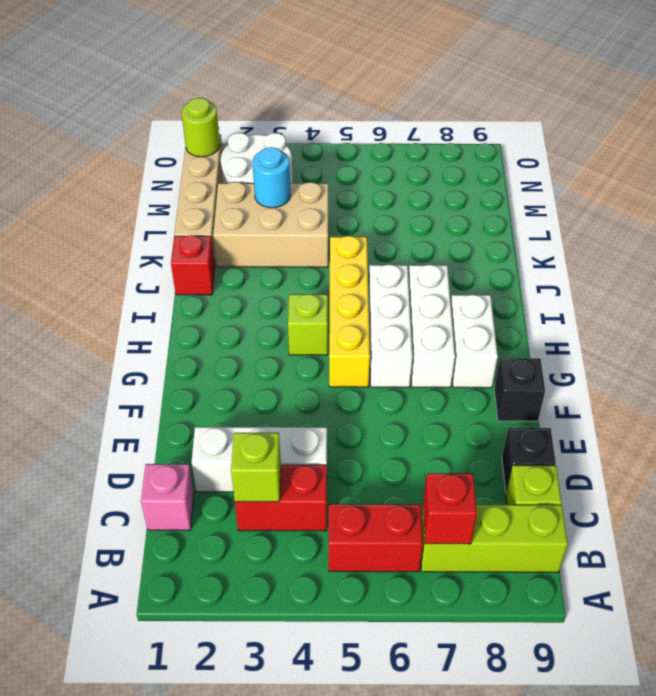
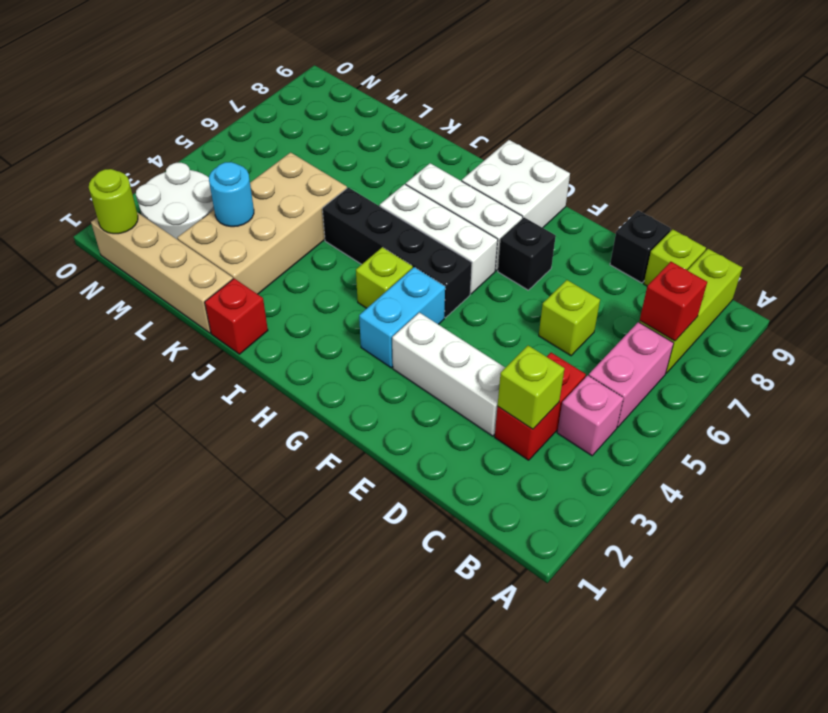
red brick B5:B6 level 1 -> pink brick B5:B6 level 1
pink brick C1 level 1 -> pink brick B4 level 1
white brick D2:D4 level 1 -> white brick D3:F3 level 1
none -> lime brick D6 level 1
black brick F9 level 1 -> black brick F7 level 1
none -> cyan brick G3:G4 level 1
yellow brick G5:J5 level 1 -> black brick G5:J5 level 1
white brick G8:H8 level 1 -> white brick G8:H9 level 1
tan brick K2:L4 level 1 -> tan brick K2:L5 level 1

